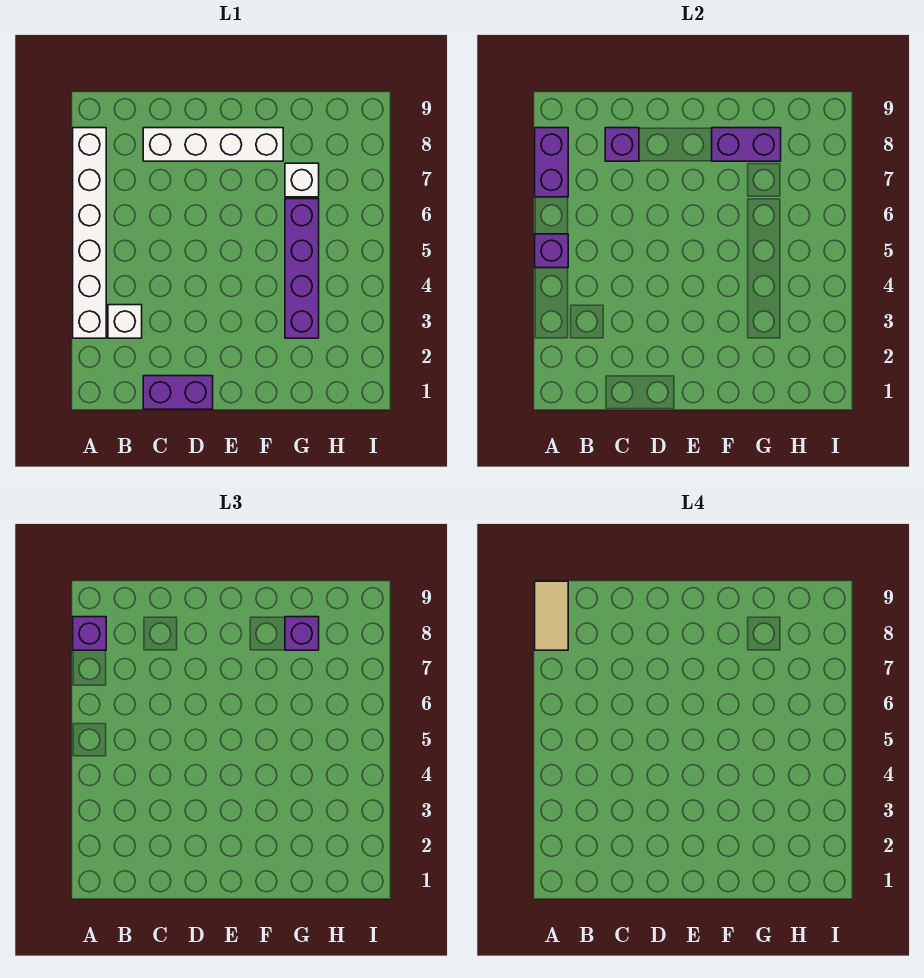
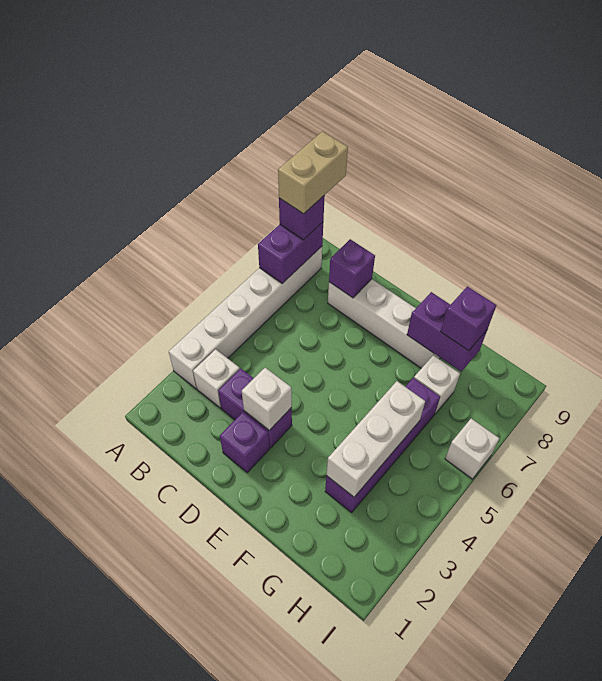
purple brick A5 level 2 -> purple brick D2 level 1
tan tile A8:A9 level 4 -> tan brick A8:A9 level 4
purple brick C1:D1 level 1 -> purple brick C3:D3 level 1
none -> white brick D3 level 2
none -> white brick G3:G5 level 2
none -> white brick I6 level 1

